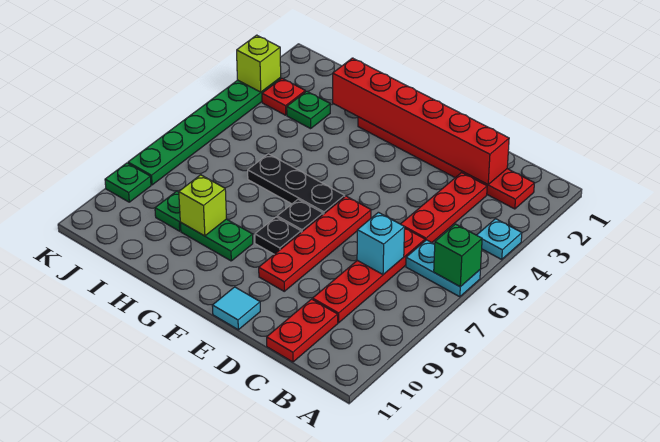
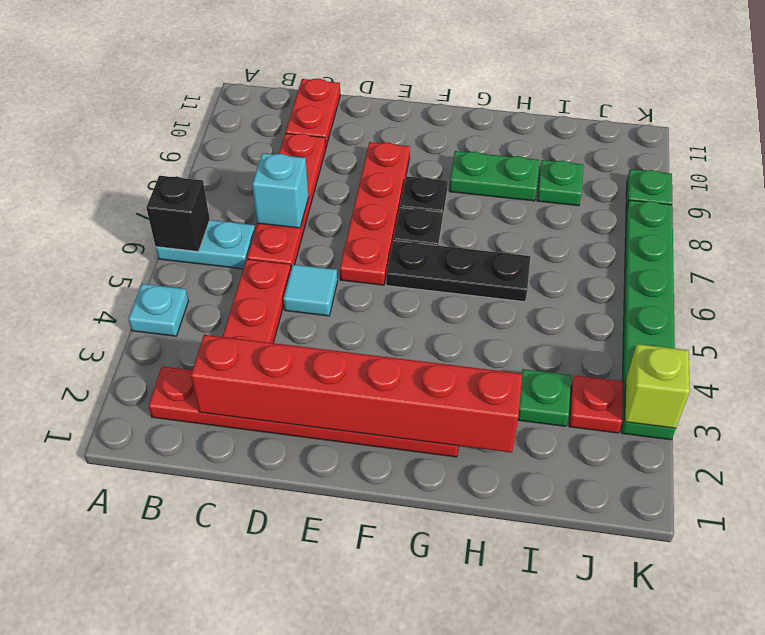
green brick A6 level 2 -> black brick A6 level 2
cyan tile E11 level 1 -> cyan tile D5 level 1
lime brick H9 level 2 -> none

